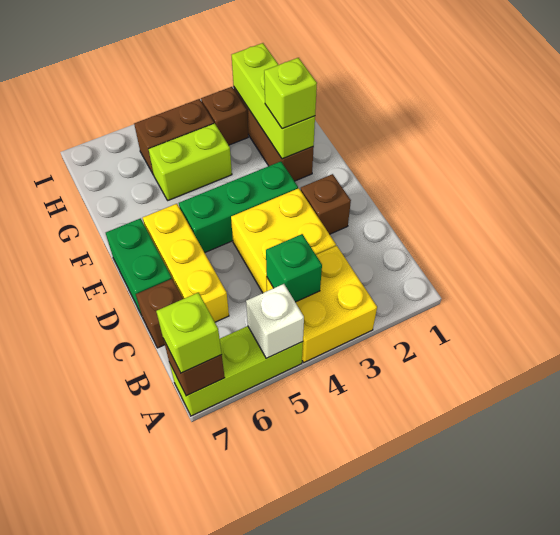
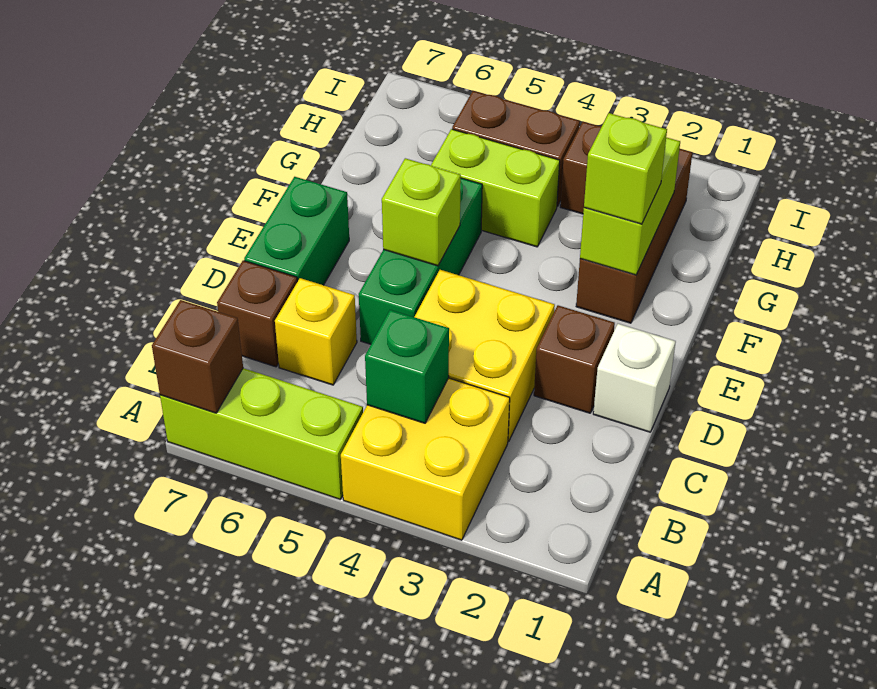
white brick A5 level 2 -> white brick D1 level 1
lime brick A7 level 3 -> lime brick E5 level 2
yellow brick C6:E6 level 1 -> yellow brick C6 level 1
green brick E3:E5 level 1 -> green brick D5:F5 level 1
lime brick F2:H2 level 2 -> lime brick F2:G2 level 2

